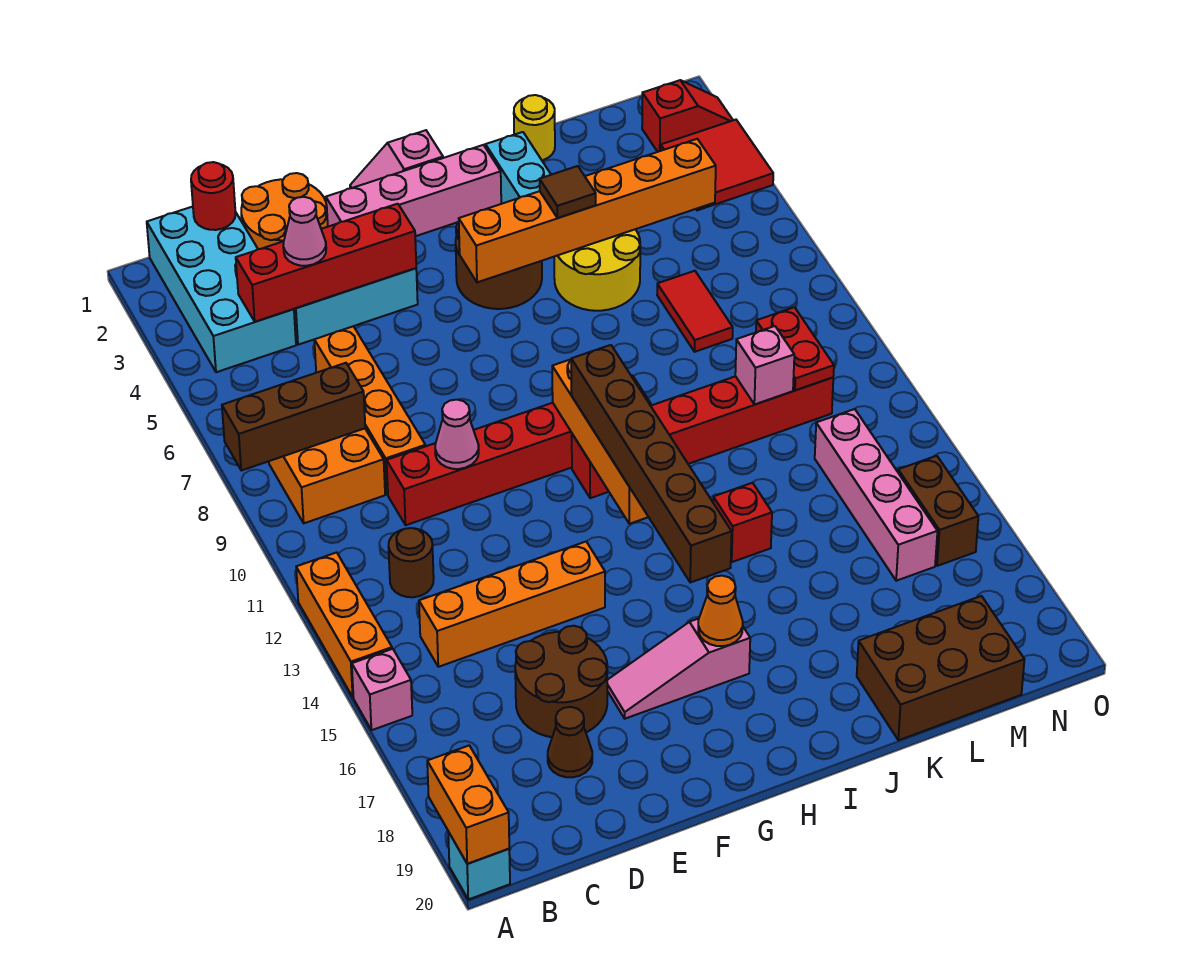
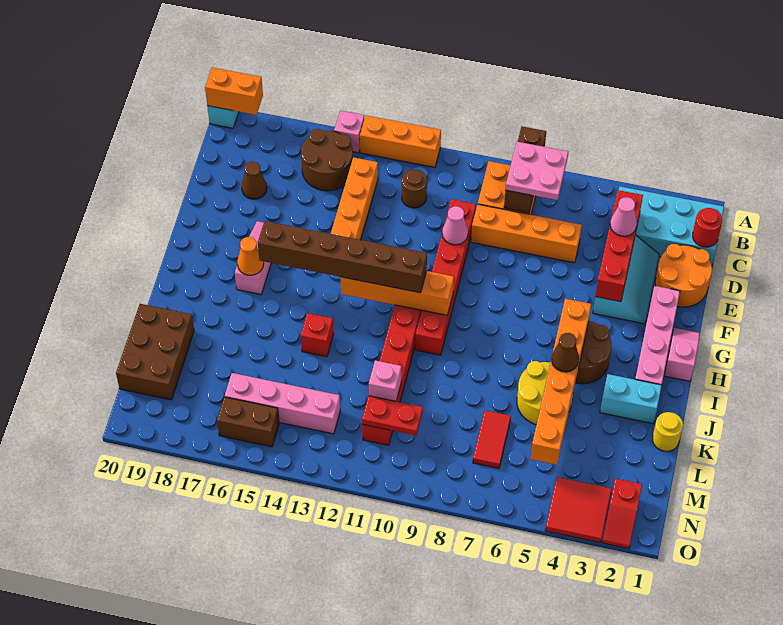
none -> pink plate B7:C8 level 3
brown round brick D16:E17 level 1 -> brown round brick B15:C16 level 1
brown tile J5 level 3 -> brown cone J5 level 3
red tile L7:L8 level 1 -> red tile L7:M7 level 1

